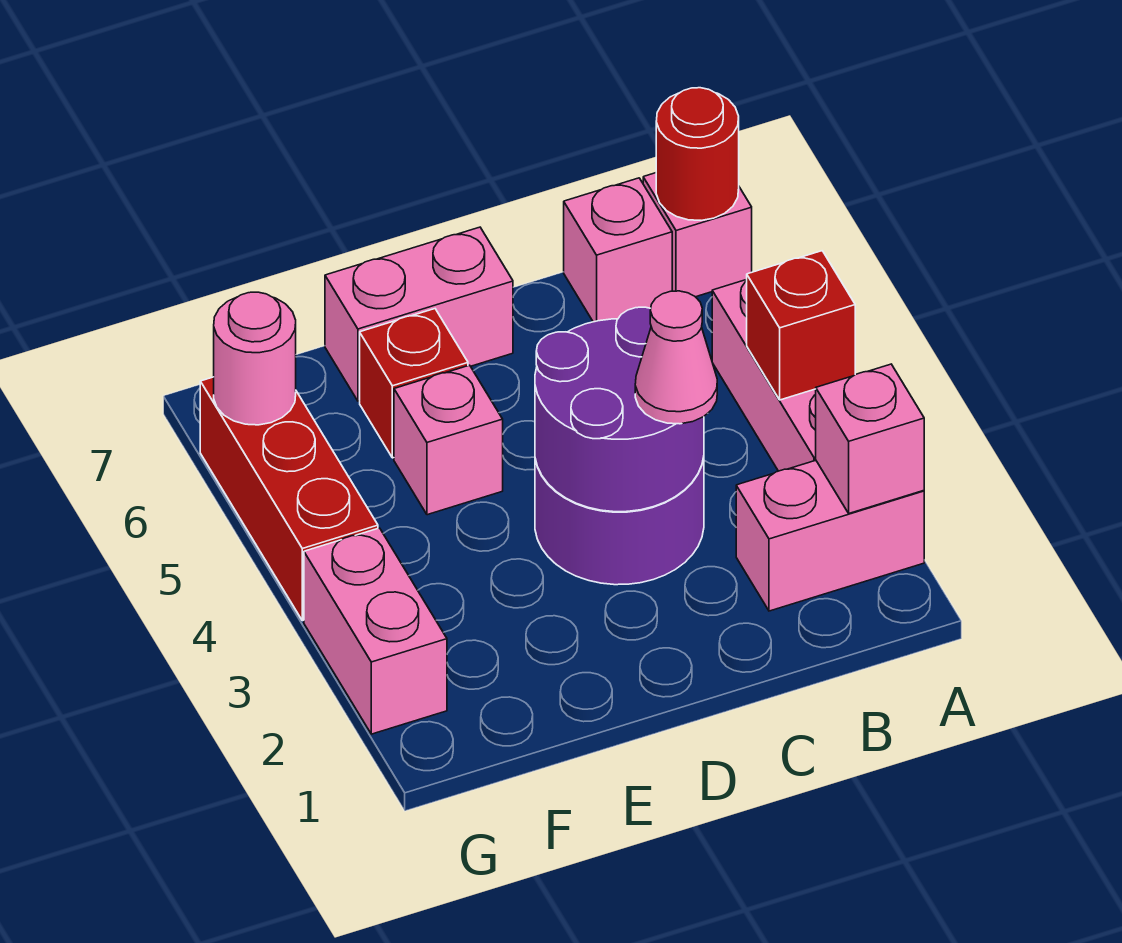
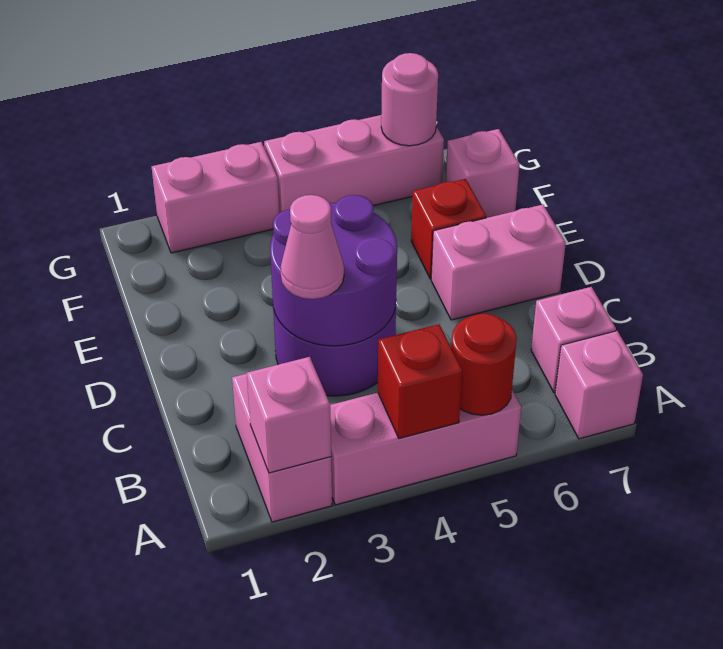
red round brick A7 level 2 -> red round brick A5 level 2
pink brick D7:E7 level 1 -> pink brick D6:D7 level 1
pink brick E5 level 1 -> pink brick F7 level 1
red brick G4:G6 level 1 -> pink brick G4:G6 level 1

